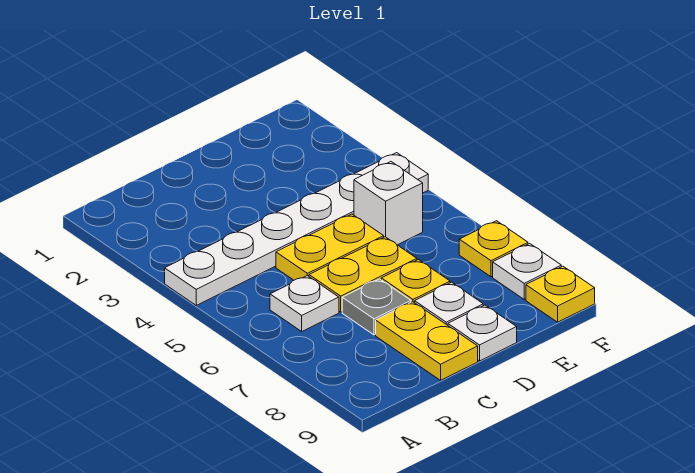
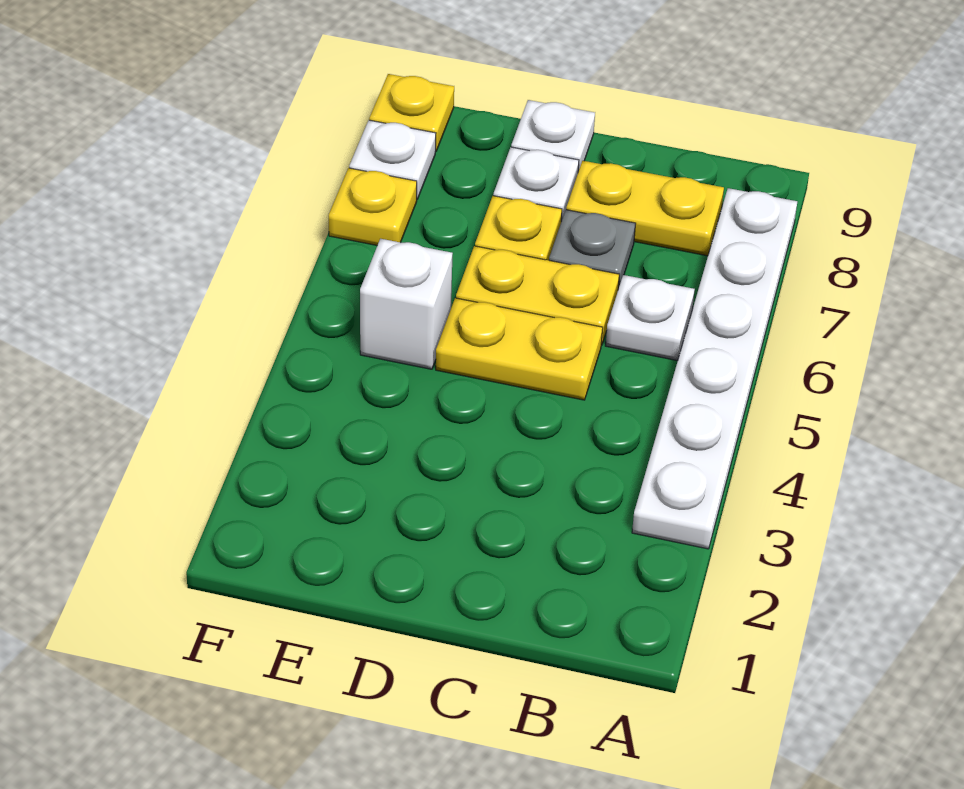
white plate A4:F4 level 1 -> white plate A3:A8 level 1
yellow plate C8:C9 level 1 -> yellow plate B8:C8 level 1

